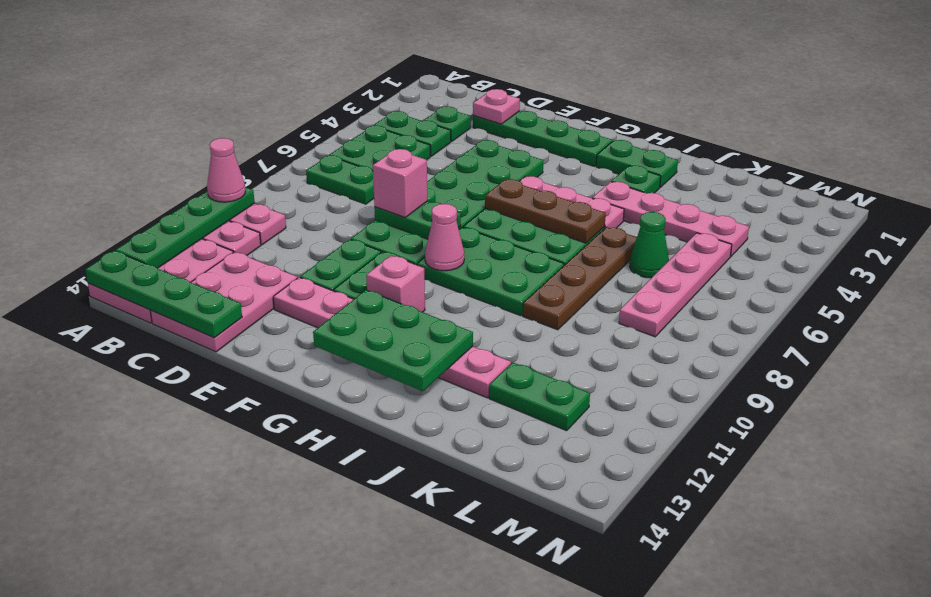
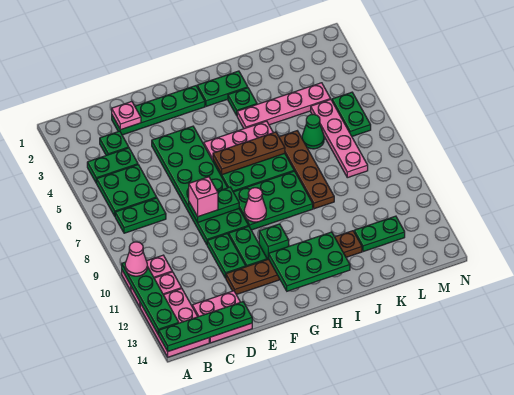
pink plate C12:D14 level 1 -> pink plate C13:D14 level 1
pink plate E12:J12 level 1 -> brown plate E12:J12 level 1
pink brick G11 level 1 -> green brick G11 level 1
none -> green plate M5:M6 level 1

